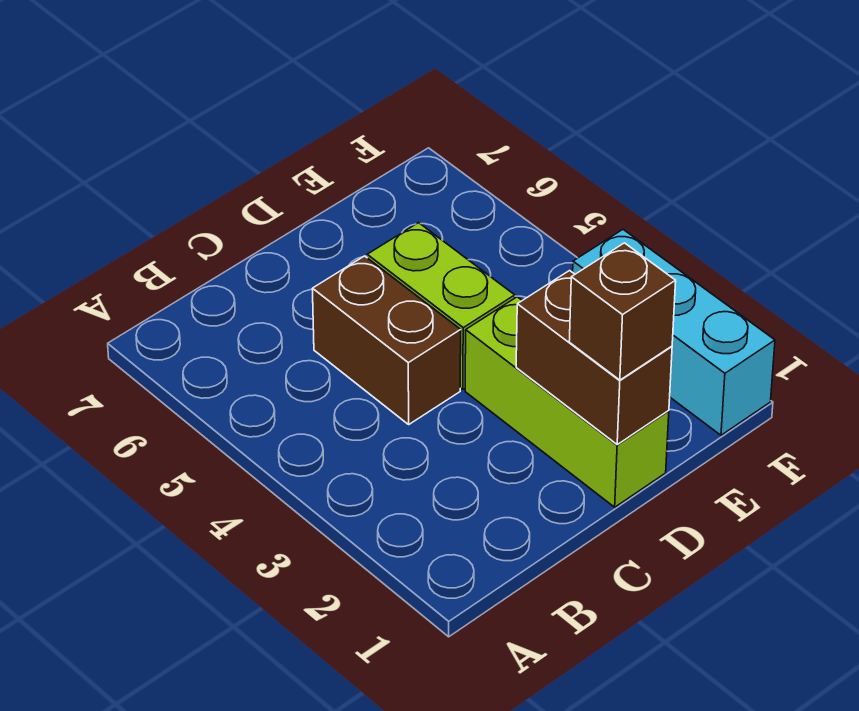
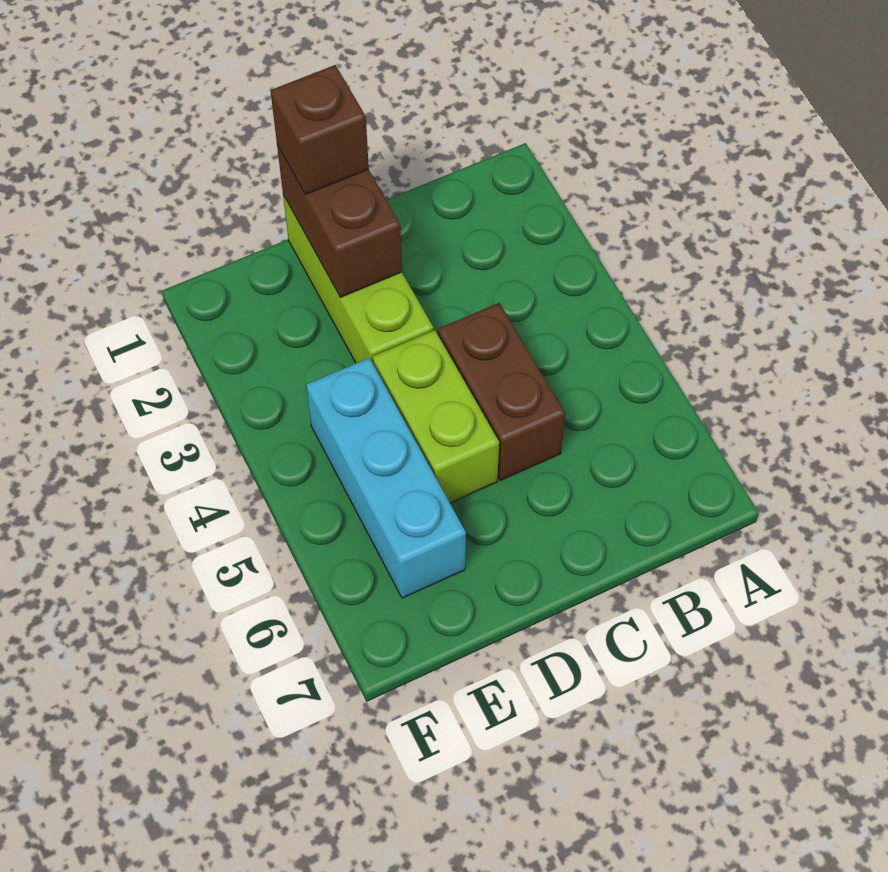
cyan brick F1:F3 level 1 -> cyan brick E4:E6 level 1

